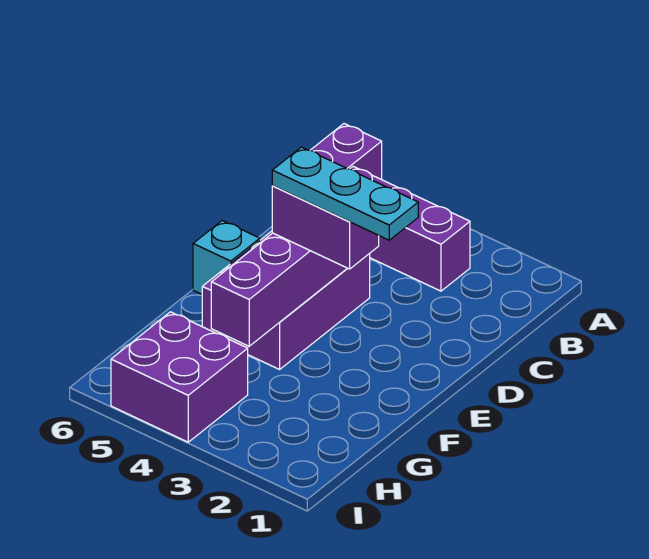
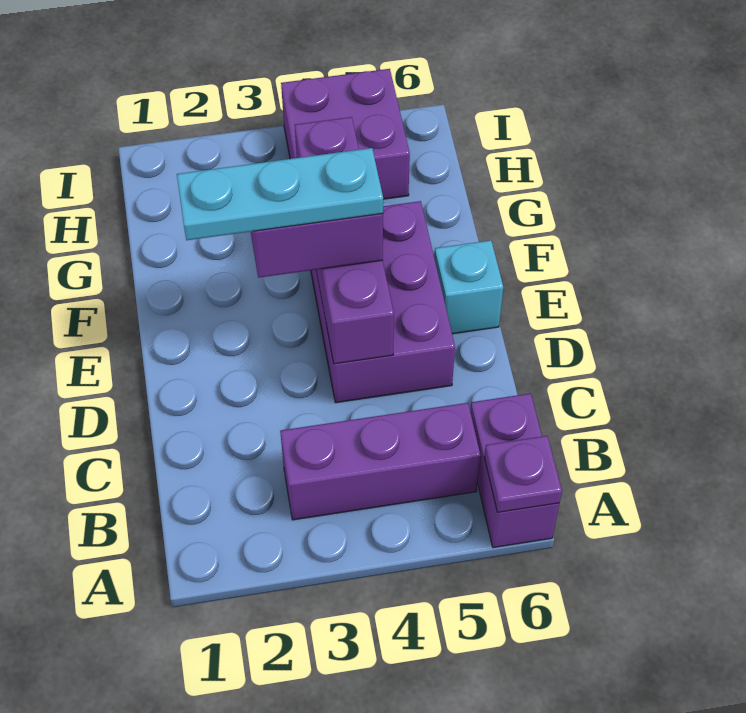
none -> purple plate A6 level 2

